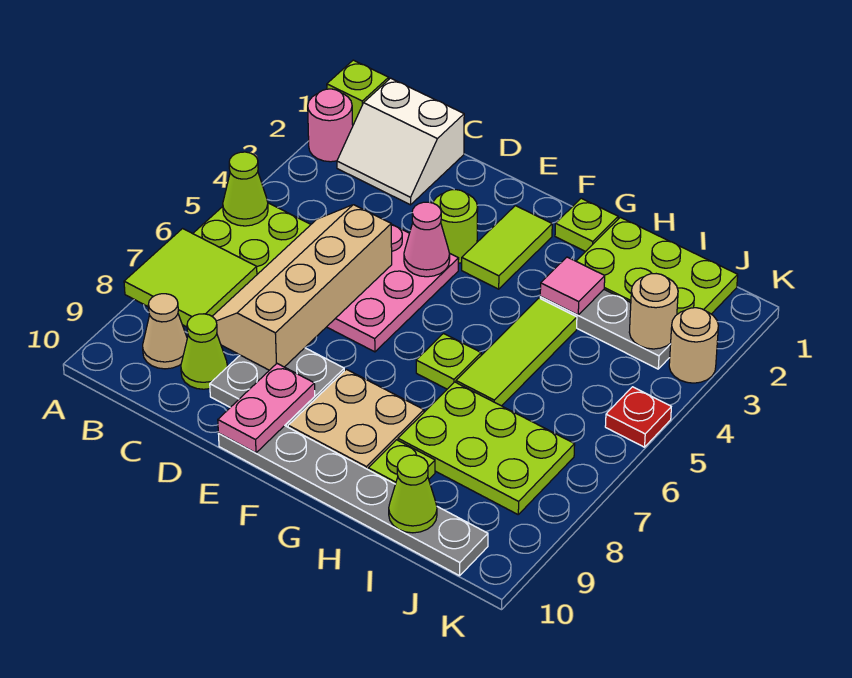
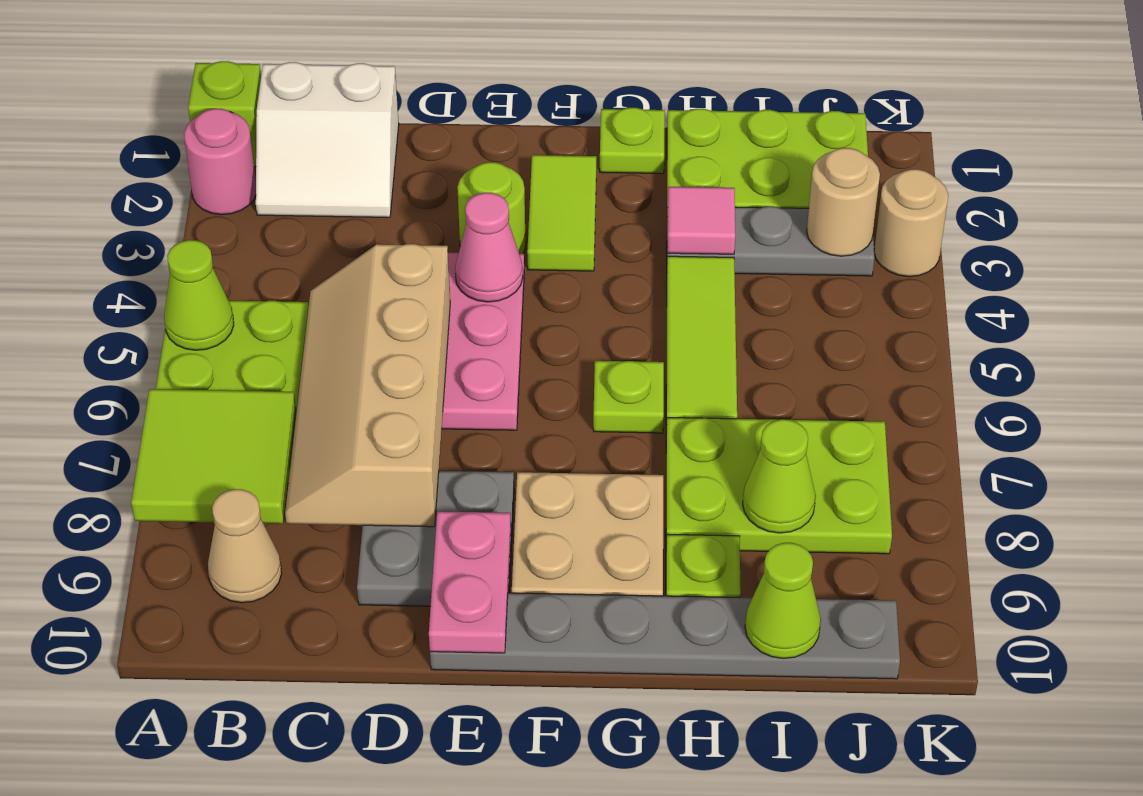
lime cone C9 level 1 -> lime cone I8 level 2
red plate K5 level 1 -> none

